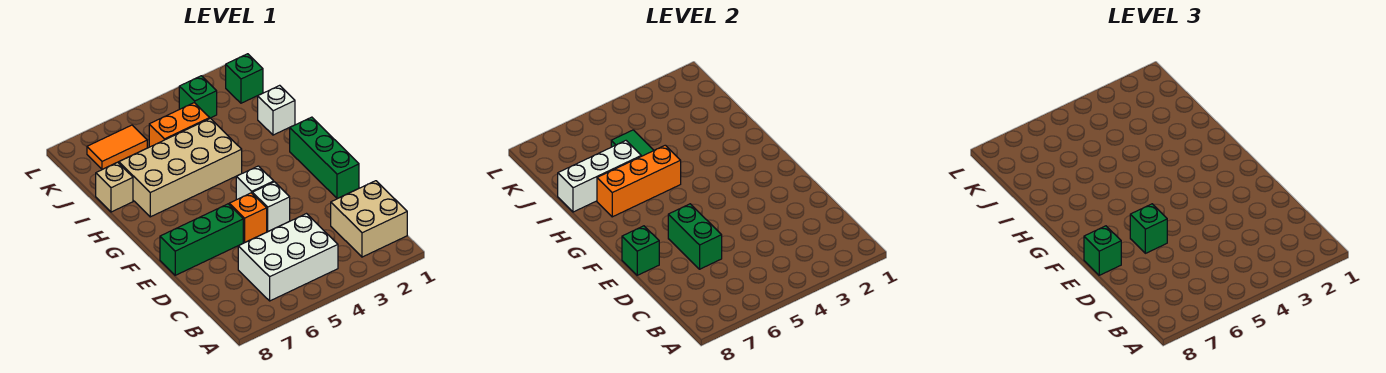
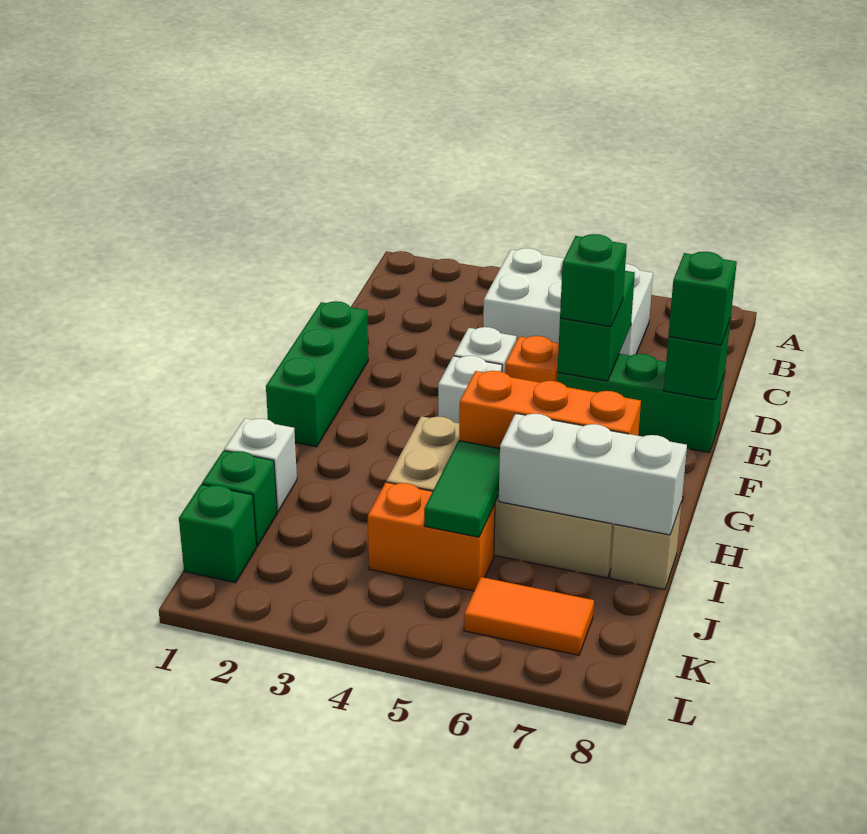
tan brick B1:C2 level 1 -> none
green brick K3 level 1 -> green brick J1 level 1

